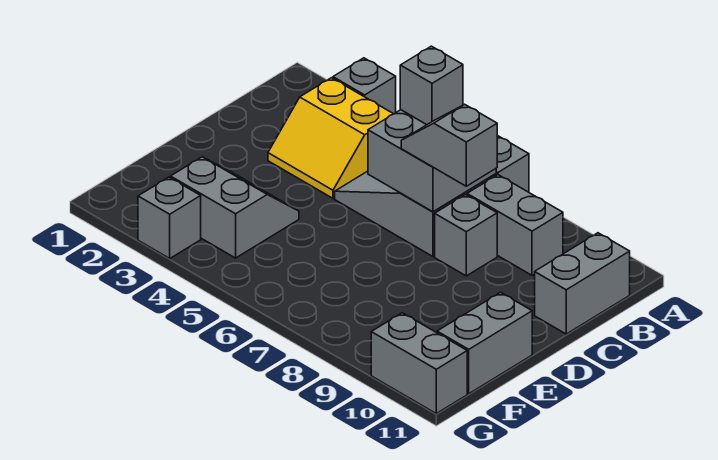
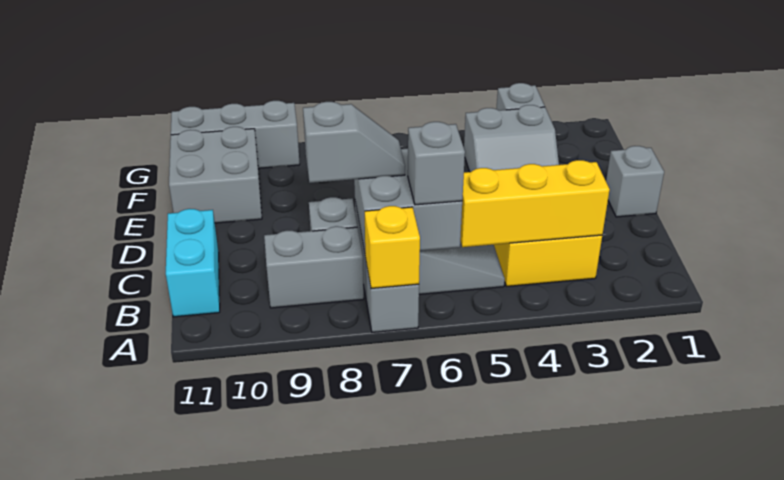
grey brick A3 level 1 -> grey brick D1 level 1
none -> yellow brick A7 level 2
none -> yellow brick B3:B5 level 2
grey brick B11:C11 level 1 -> cyan brick B11:C11 level 1
grey brick E11:F11 level 1 -> grey brick E10:F11 level 1
grey brick G10:G11 level 1 -> grey brick G9:G11 level 1

